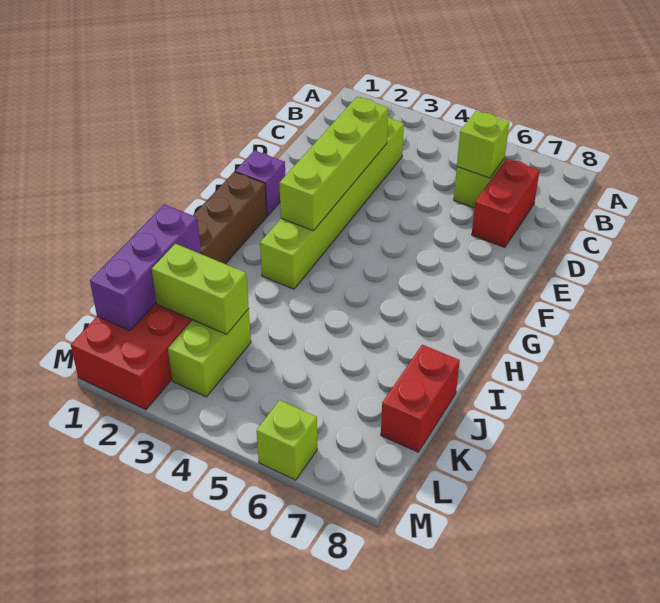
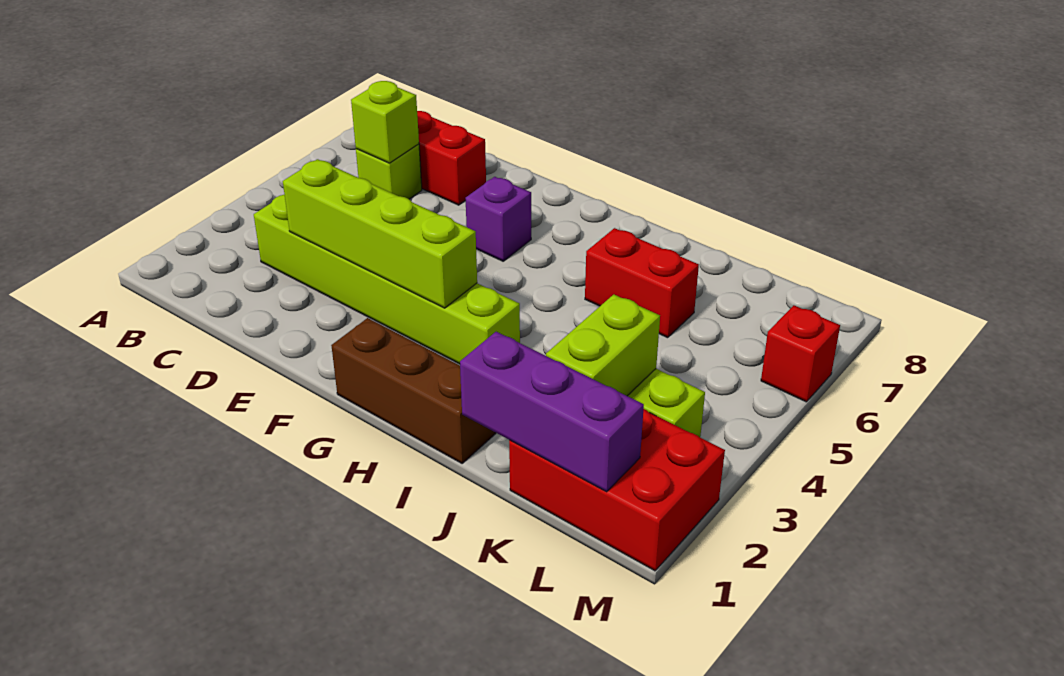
purple brick F1 level 1 -> purple brick F6 level 1
red brick J8:K8 level 1 -> red brick I6:J6 level 1
lime brick M6 level 1 -> red brick M6 level 1

